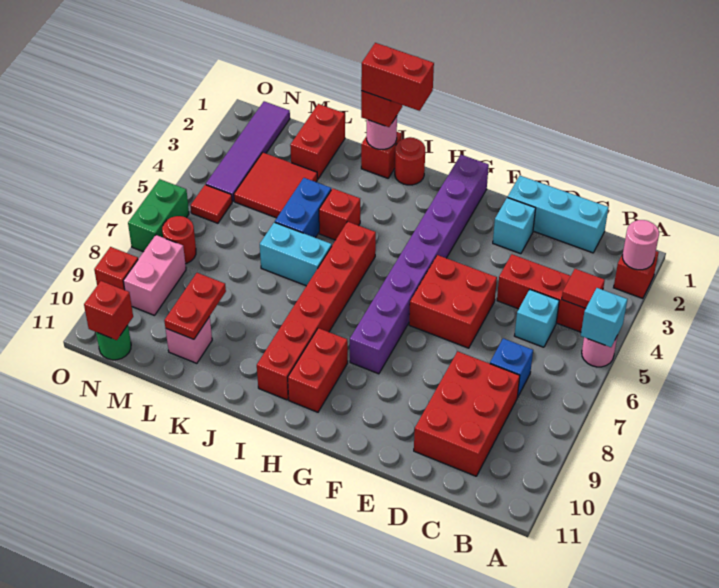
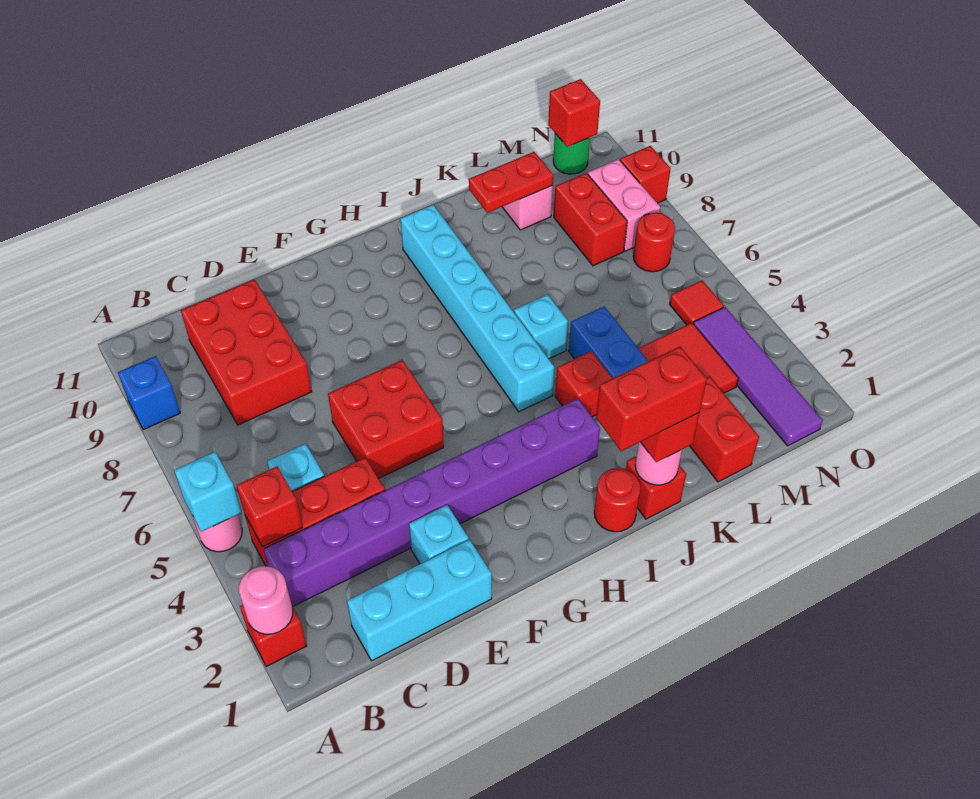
red tile B4 level 2 -> red brick B4 level 2
blue brick C7 level 1 -> blue brick A9 level 1
purple brick G1:G8 level 1 -> purple brick B3:I3 level 1
red brick H9:H10 level 1 -> red brick M8:M9 level 1
red brick I5:I10 level 1 -> cyan brick I5:I10 level 1
cyan brick J6:K6 level 1 -> cyan brick J6 level 1
red plate L9:L10 level 2 -> red plate K10:L10 level 2
green brick O6:O7 level 1 -> none

